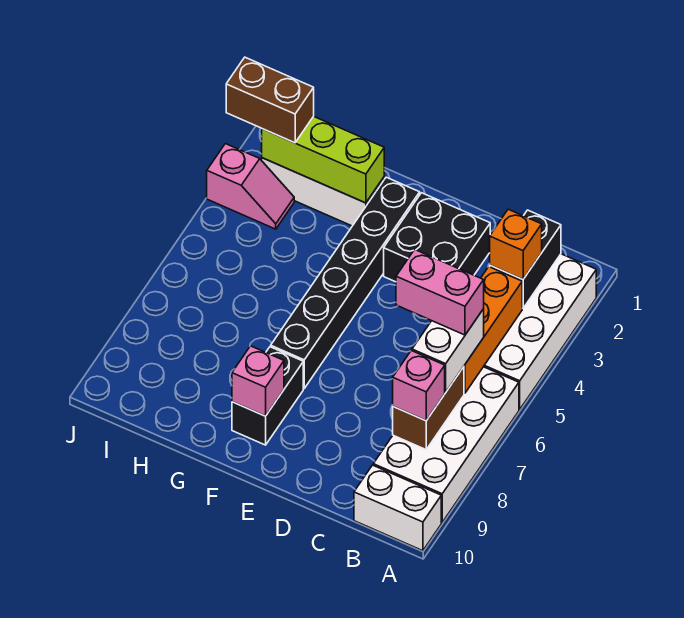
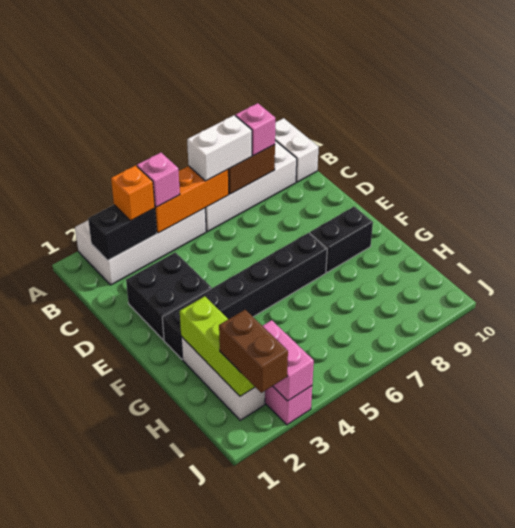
pink brick B6:C6 level 4 -> pink brick I3:J3 level 2
pink brick F9 level 2 -> pink brick B4 level 3

